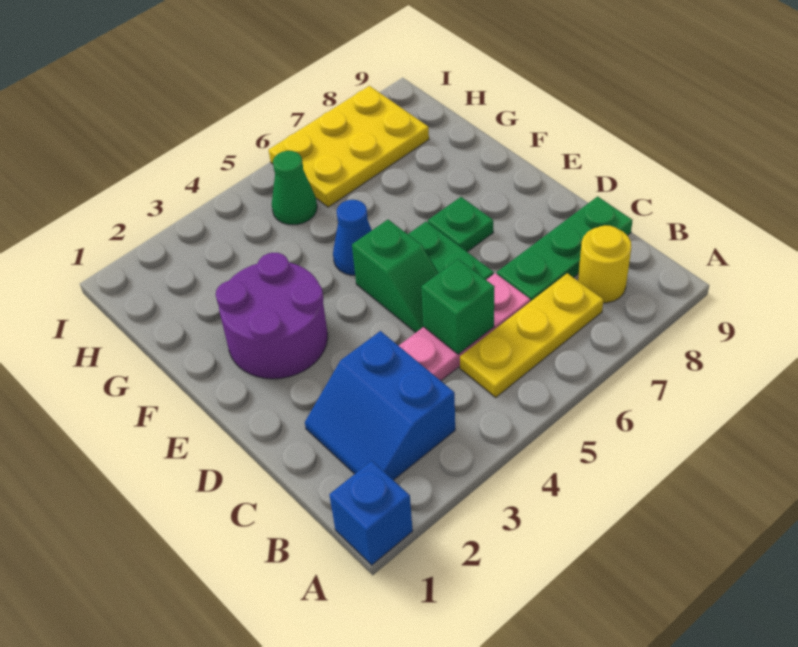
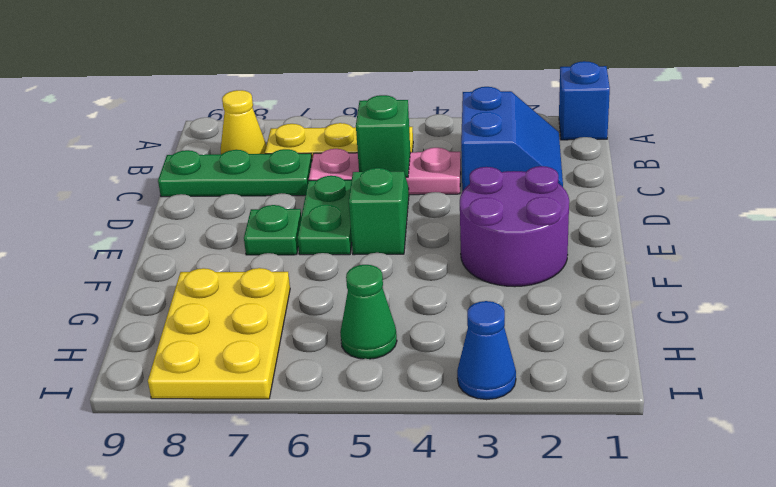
yellow round brick B8 level 1 -> yellow cone B8 level 1
blue cone F5 level 1 -> blue cone I3 level 1
yellow plate H6:I8 level 1 -> yellow plate G7:I8 level 1

